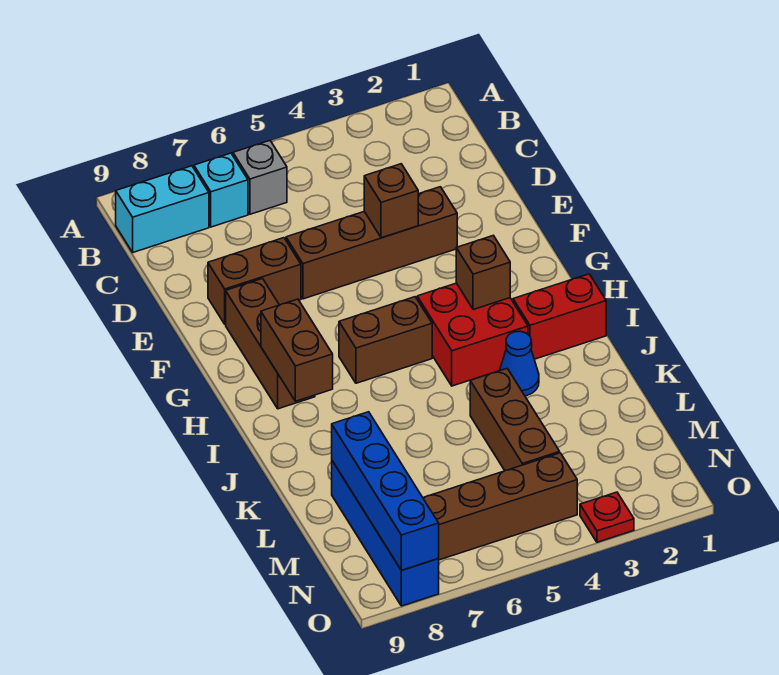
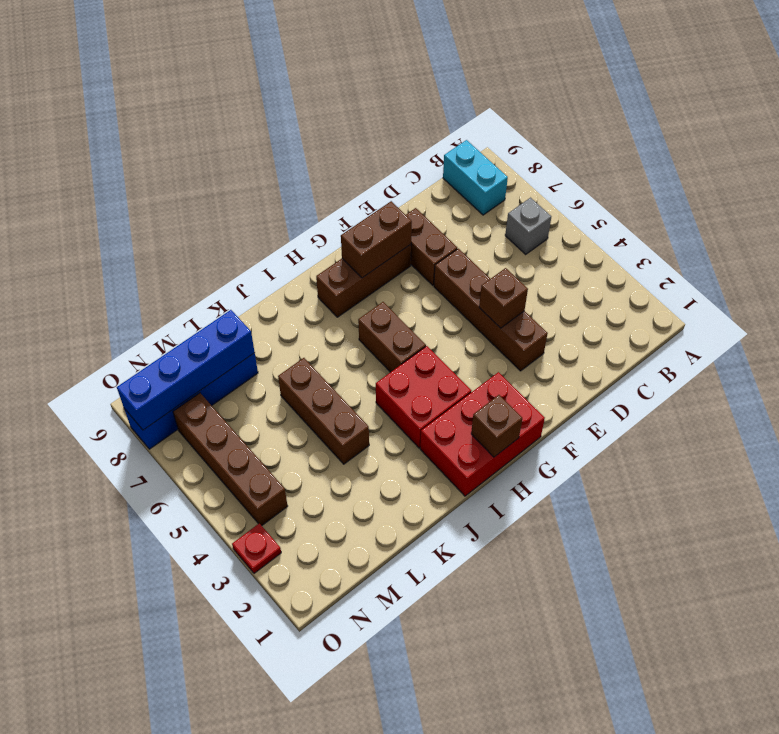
cyan brick B7 level 1 -> none
brown brick H3 level 2 -> brown brick H1 level 2
brown brick H8:I8 level 2 -> brown brick F8:G8 level 2
red brick I1:I2 level 1 -> red brick G1:I2 level 1
blue cone J3 level 1 -> none
brown brick K4:M4 level 1 -> brown brick K4:K6 level 1

